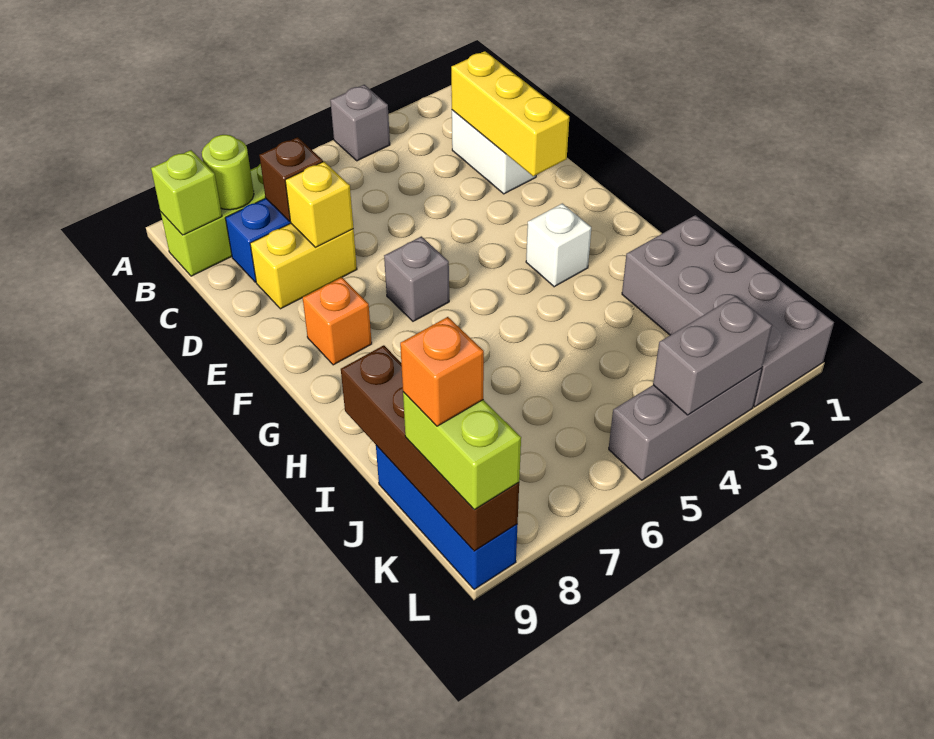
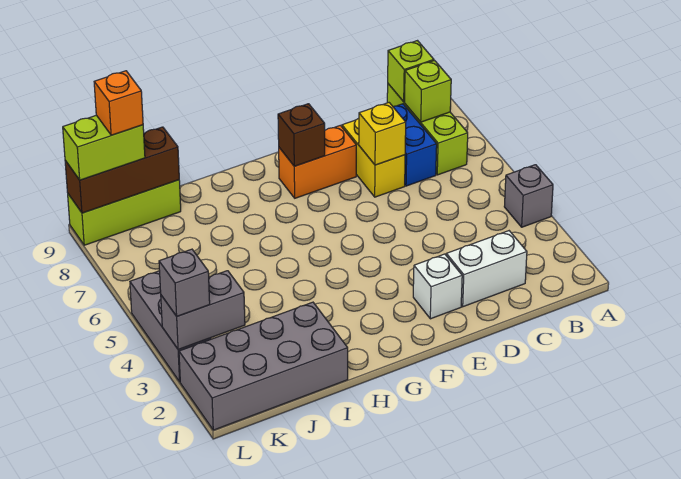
lime round brick B8 level 2 -> lime brick B8 level 2
yellow brick C2:E2 level 2 -> none
brown brick C7 level 2 -> brown brick F8 level 2
grey brick F6 level 1 -> grey brick L3 level 3
orange brick F8 level 1 -> orange brick E8:F8 level 1
white brick G3 level 1 -> white brick E2 level 1
brown brick I9:L9 level 2 -> brown brick J9:L9 level 2
blue brick J9:L9 level 1 -> lime brick J9:L9 level 1
grey brick L3:L4 level 2 -> grey brick K3:L3 level 2

